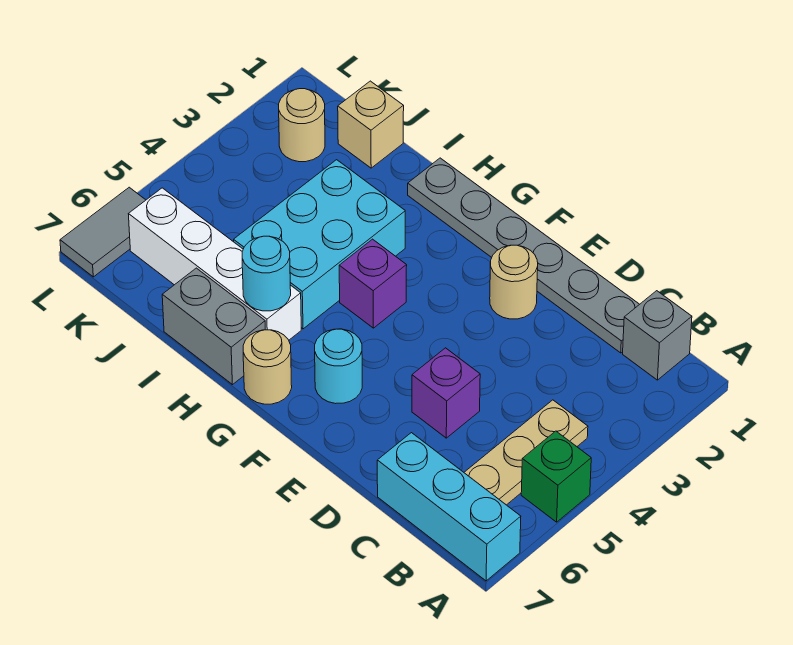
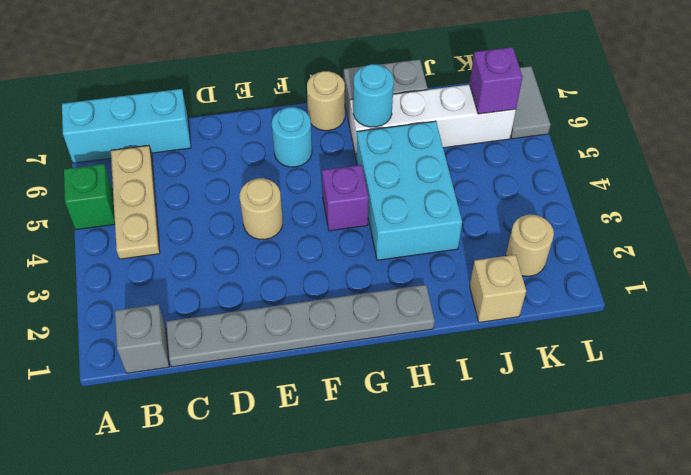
purple brick D5 level 1 -> purple brick K6 level 2
tan round brick E2 level 1 -> tan round brick E4 level 1

